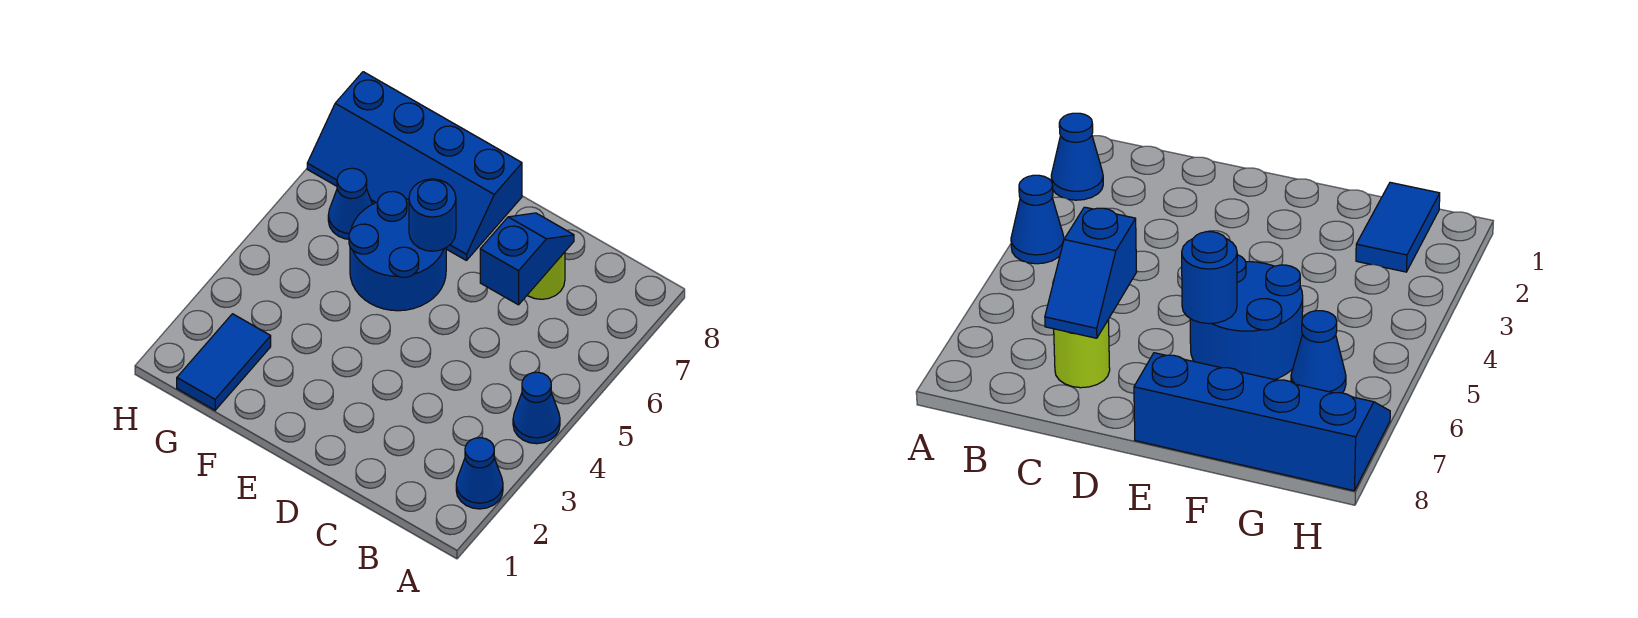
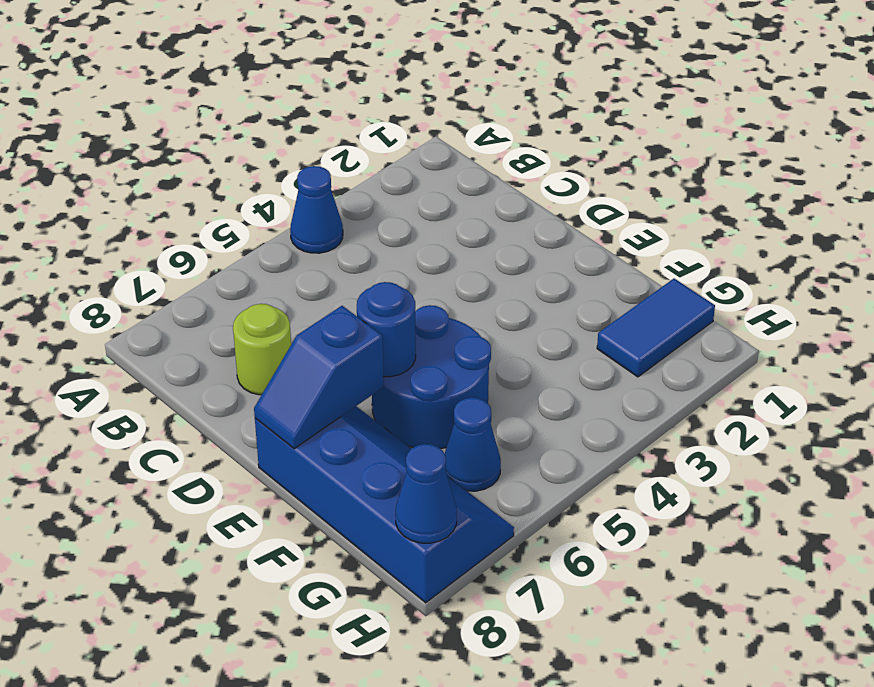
blue cone A2 level 1 -> blue cone H8 level 2
blue slope C6:C7 level 2 top 6 -> blue slope E7:E8 level 2 top 7

